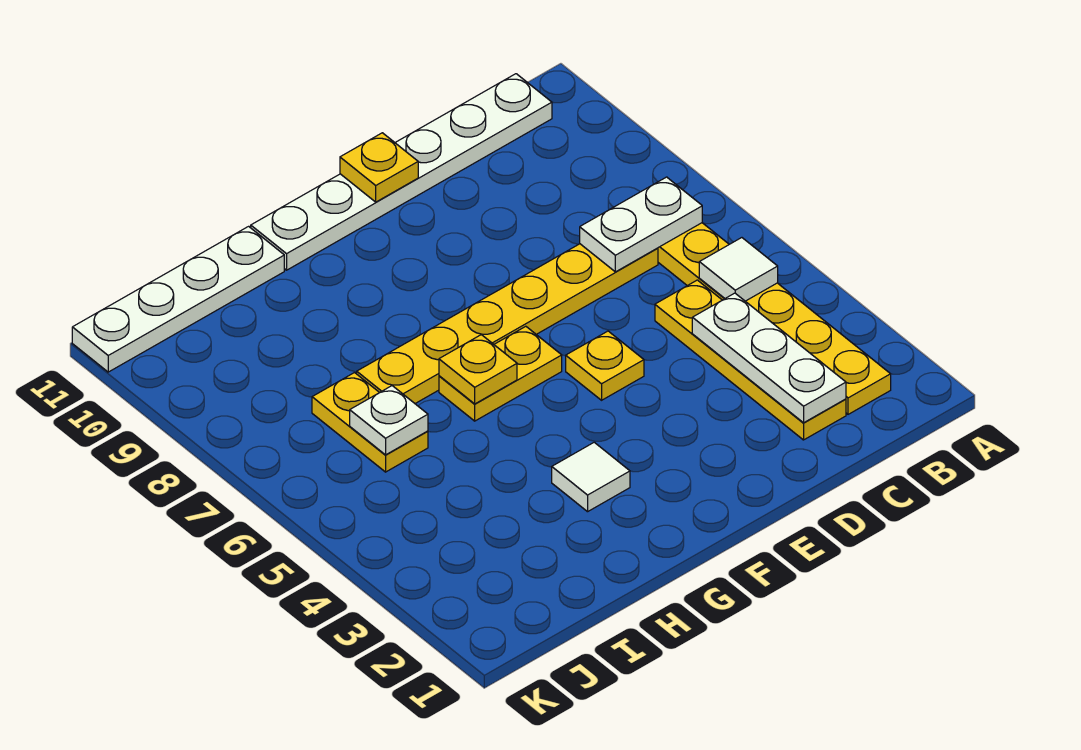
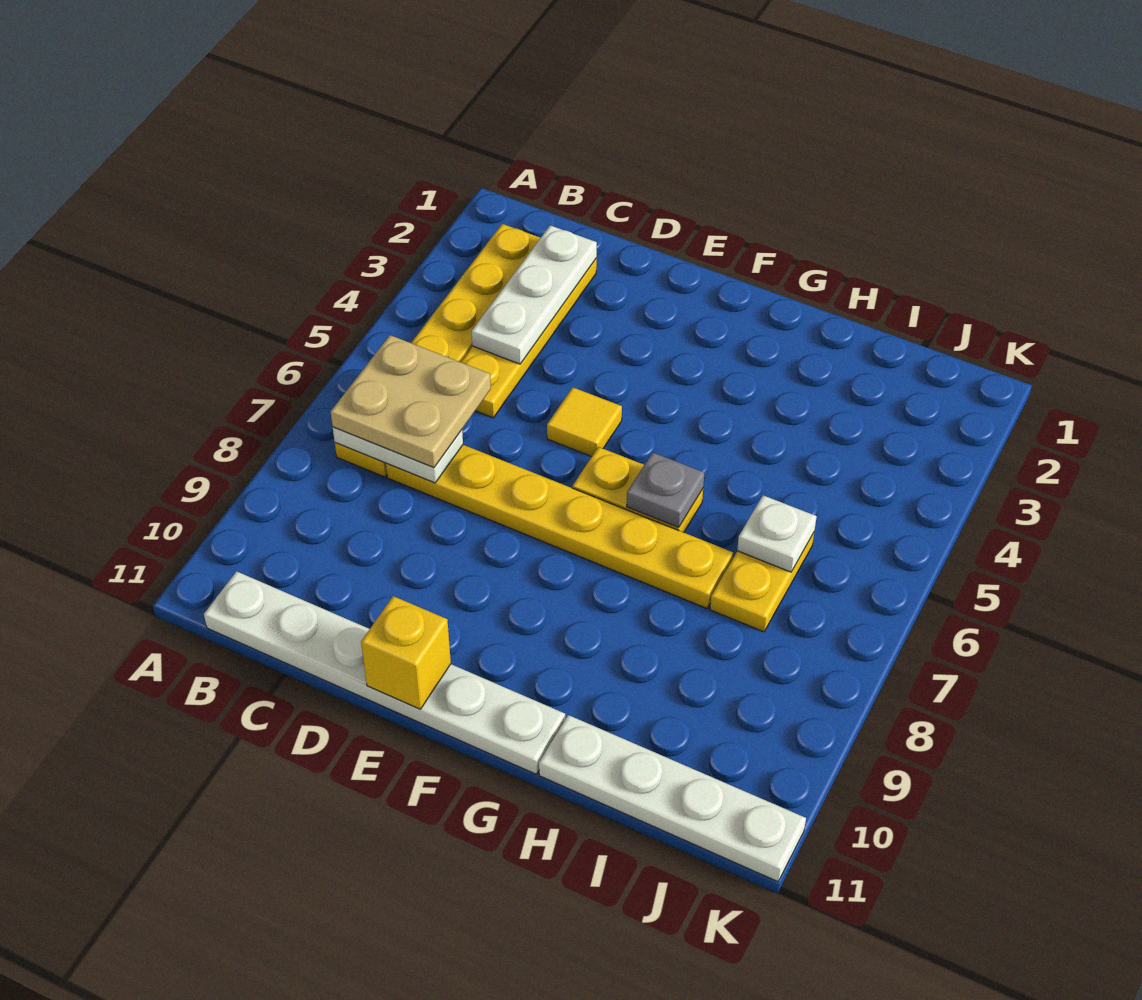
white tile B5 level 2 -> none
none -> tan plate B6:C7 level 3
yellow plate E5 level 1 -> yellow tile E5 level 1
yellow plate E11 level 2 -> yellow brick E11 level 2
white tile G3 level 1 -> none
yellow plate G6 level 2 -> grey plate G6 level 2

